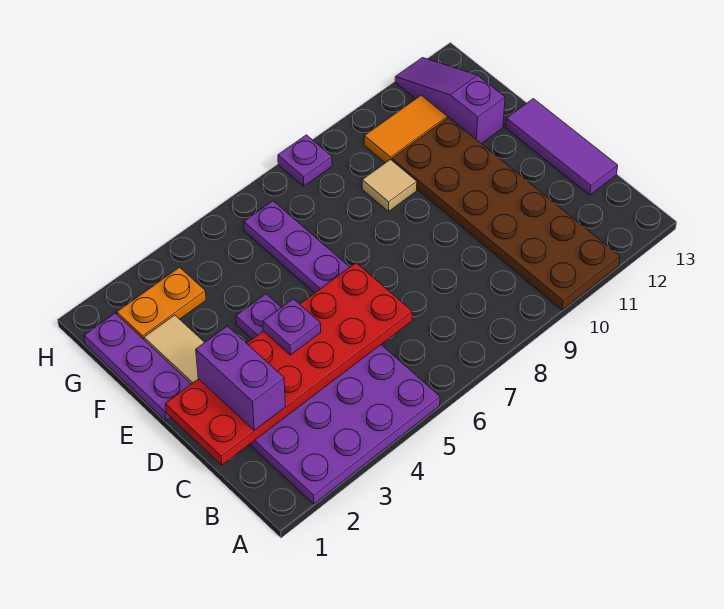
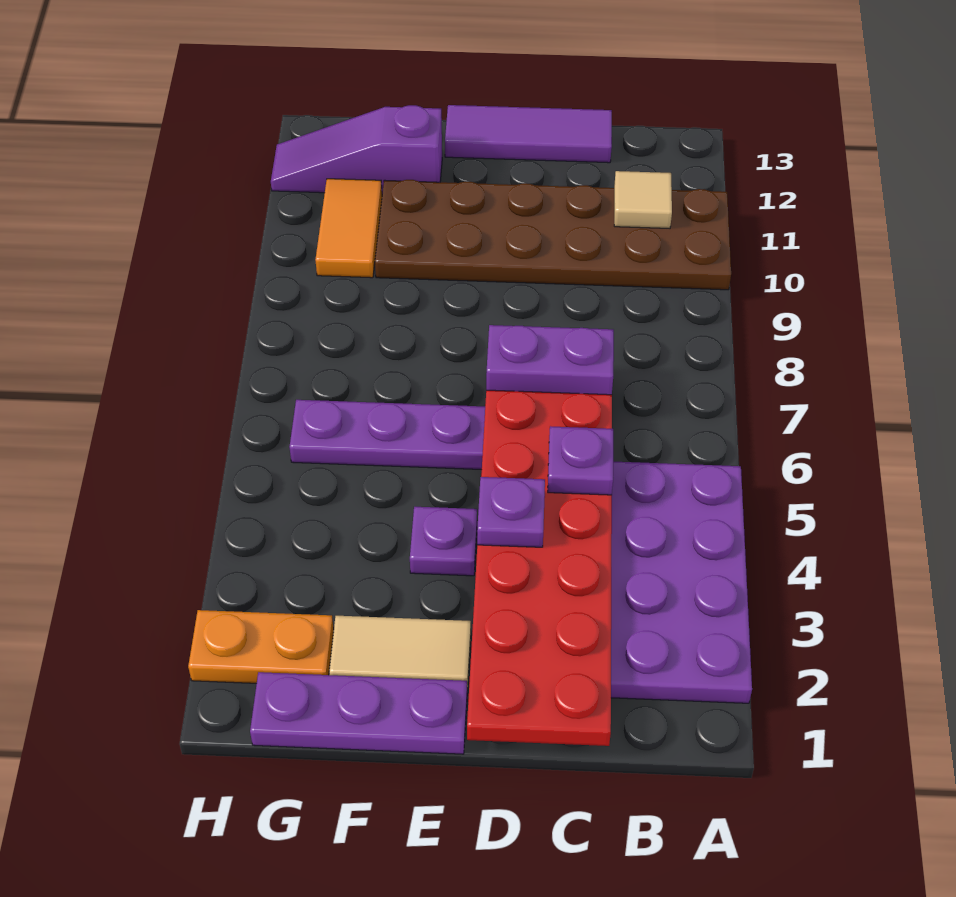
purple brick C2:D2 level 3 -> purple brick C7:D7 level 1
tan tile F9 level 1 -> tan tile B11 level 2
orange plate G2:G3 level 1 -> orange plate G2:H2 level 1
purple plate H8 level 1 -> purple plate C5 level 3

